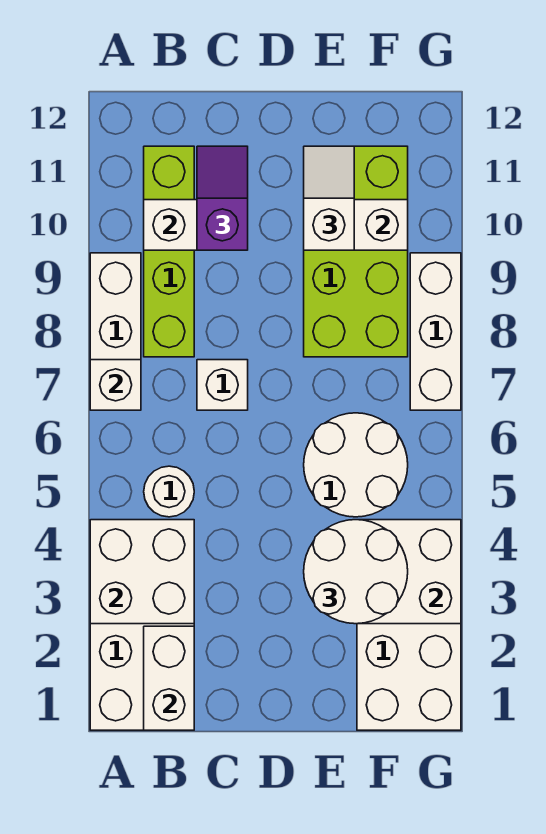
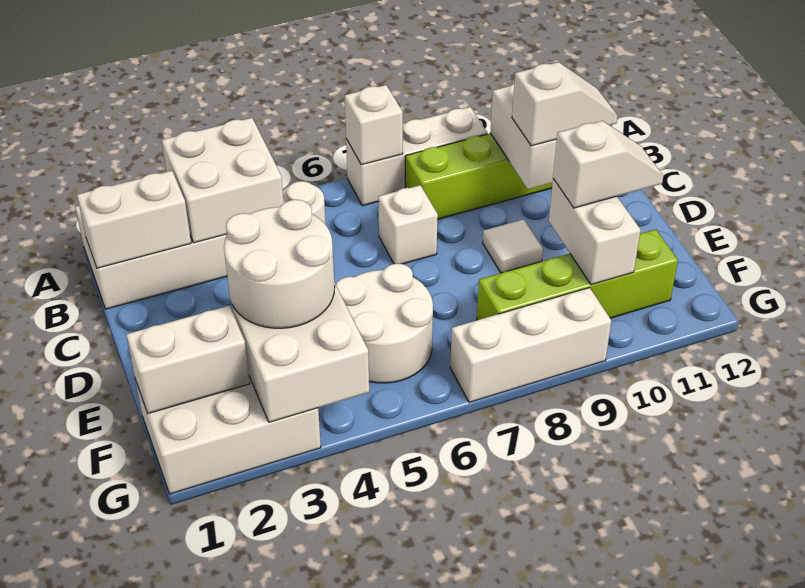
purple slope C10:C11 level 3 top 10 -> white slope C10:C11 level 3 top 10
none -> white tile D9 level 1
lime brick E8:F11 level 1 -> lime brick F8:F11 level 1
none -> white brick F1:F2 level 2

